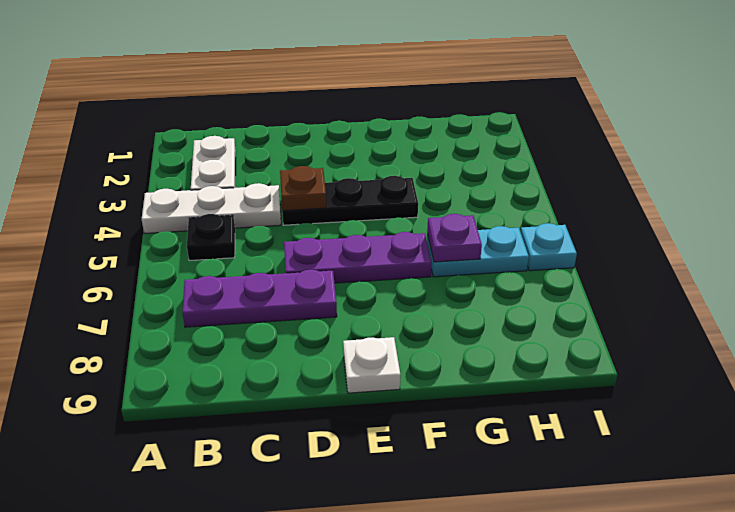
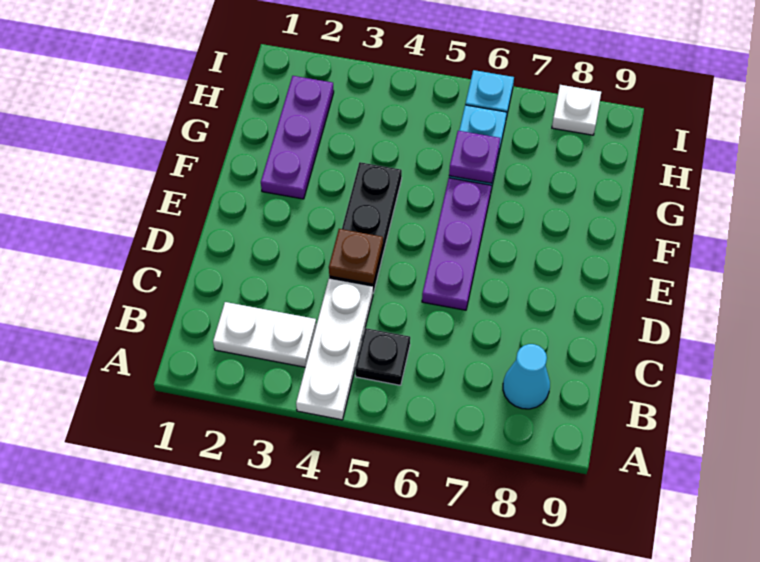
purple plate B7:D7 level 1 -> purple plate F2:H2 level 1
none -> cyan cone B8 level 1
white plate E9 level 1 -> white plate I8 level 1

